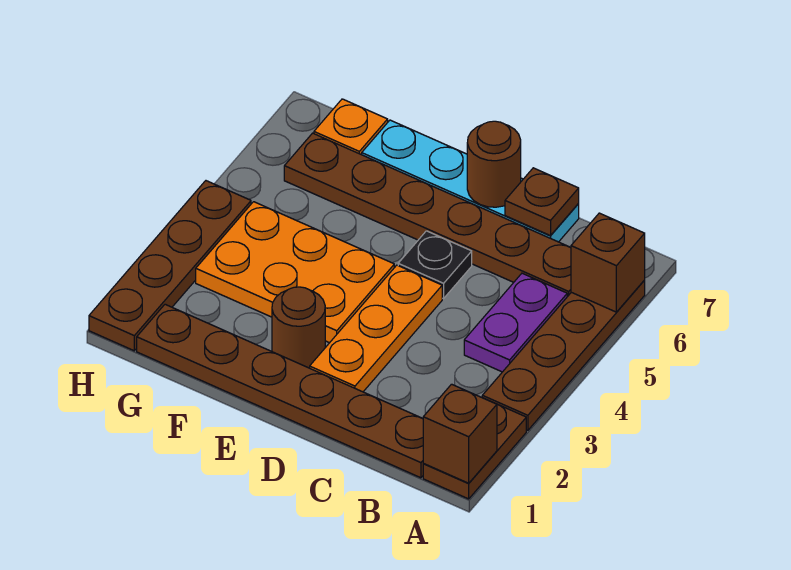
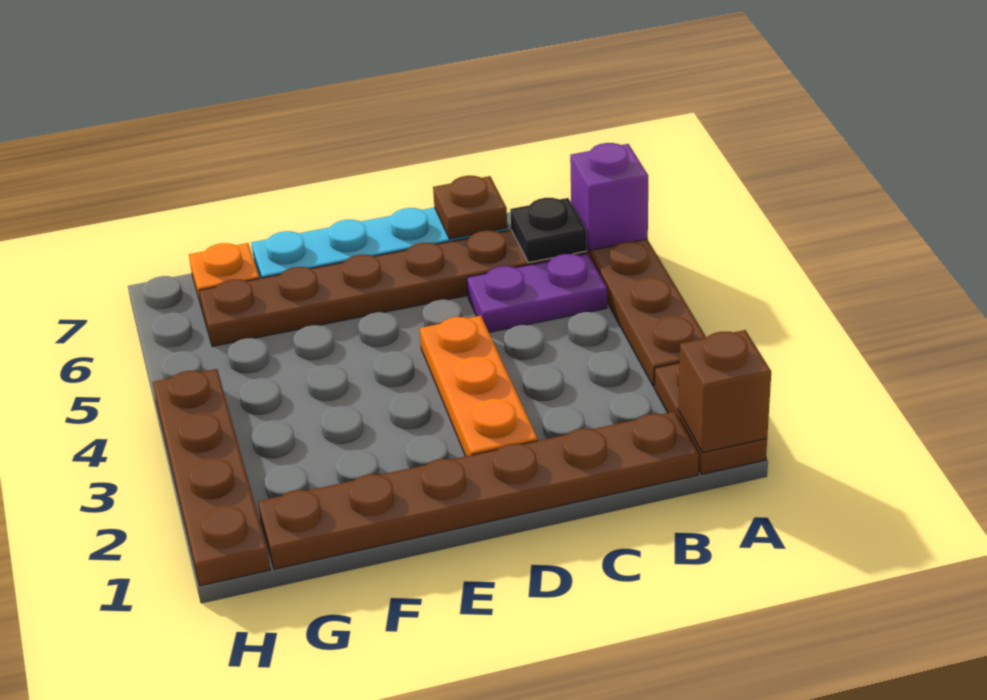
brown brick A6 level 2 -> purple brick A6 level 2
purple plate B4:B5 level 1 -> purple plate B5:C5 level 1
black plate D5 level 1 -> black plate B6 level 2
brown round brick D7 level 2 -> none
brown round brick E2 level 1 -> none
orange plate E3:G4 level 1 -> none

